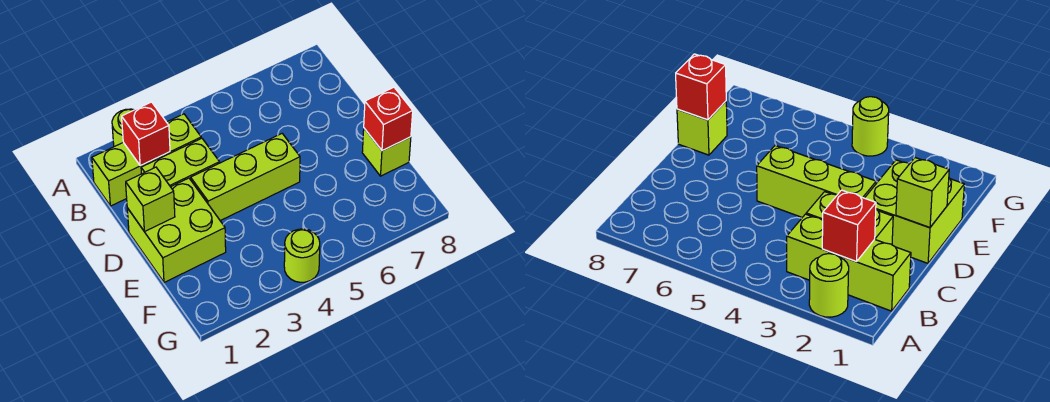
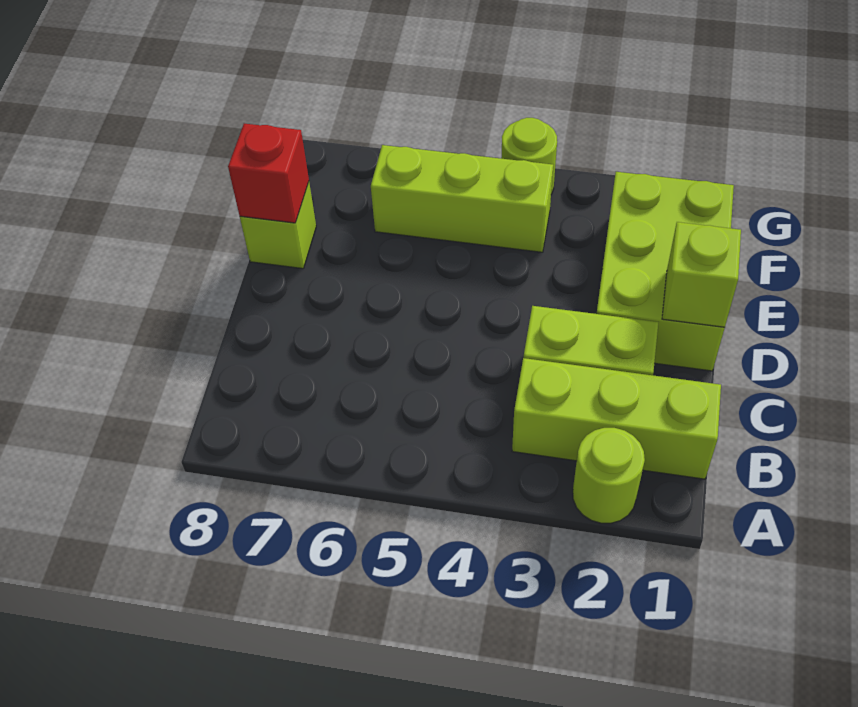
red brick B2 level 2 -> none
lime brick D1:E2 level 1 -> lime brick D1:F2 level 1
lime brick D3:D5 level 1 -> lime brick F4:F6 level 1

